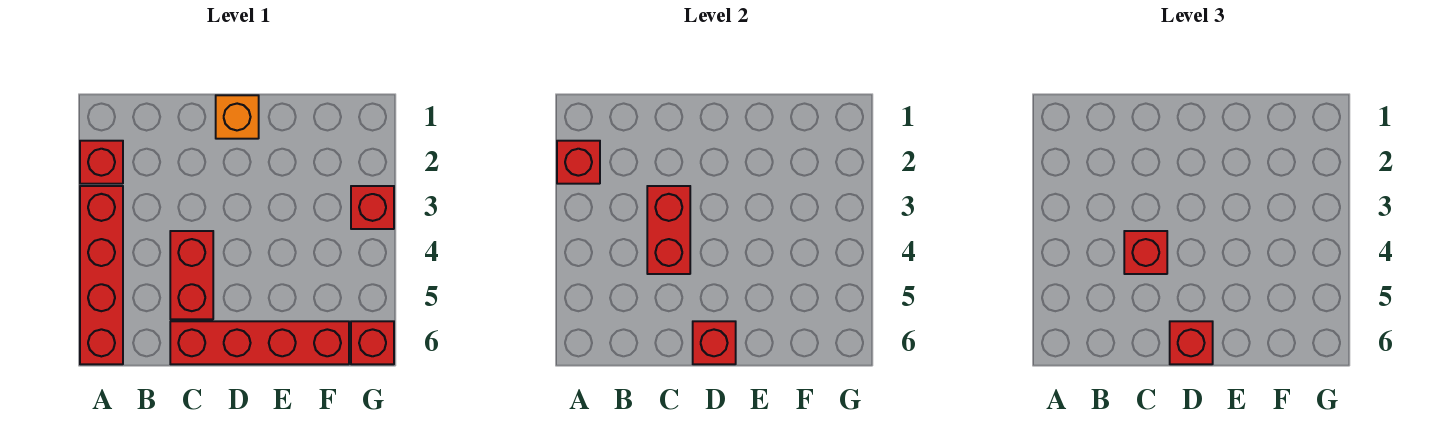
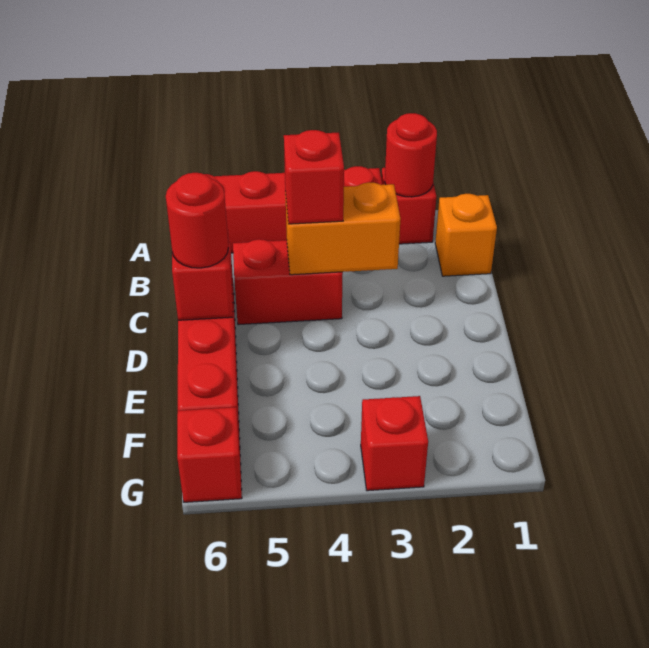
red brick A2 level 2 -> red round brick A2 level 2
red brick C3:C4 level 2 -> orange brick C3:C4 level 2
orange brick D1 level 1 -> orange brick B1 level 1
red brick D6 level 3 -> red round brick D6 level 3

